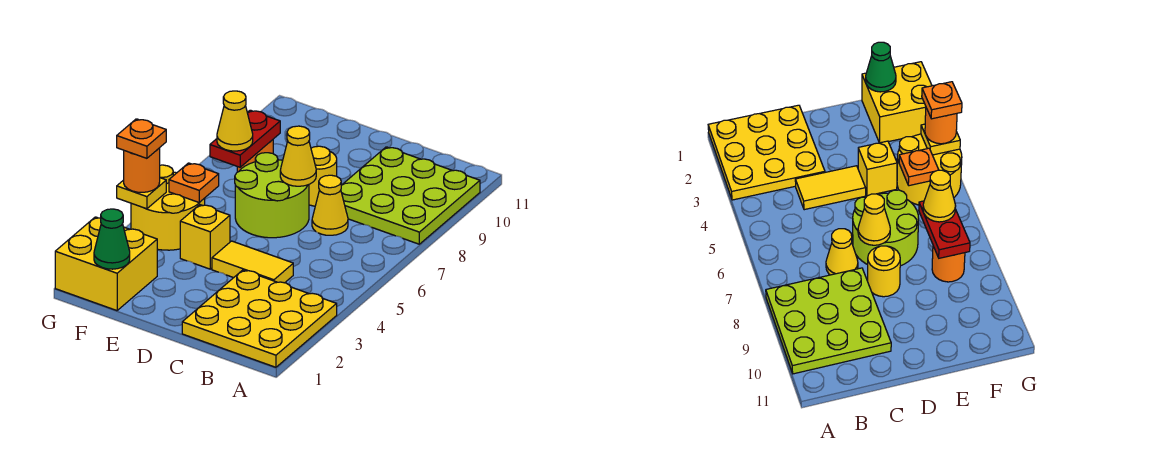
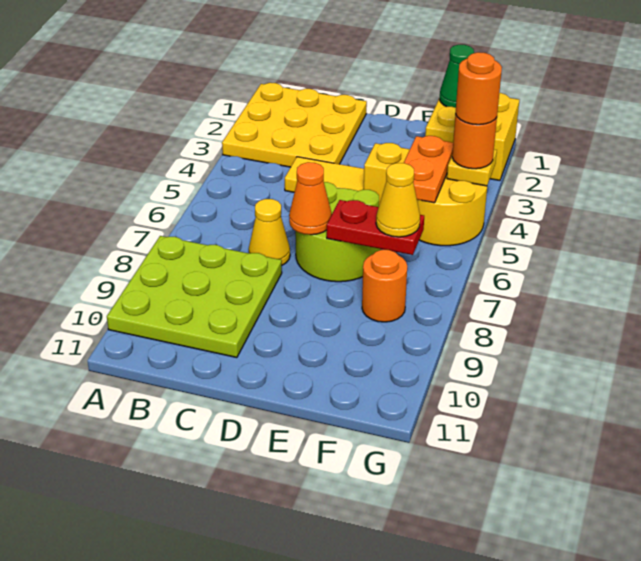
yellow cone D7 level 2 -> orange cone D7 level 2
yellow round brick D8 level 1 -> none
orange plate F5 level 2 -> orange plate F4:F5 level 2
red plate F7:F8 level 2 -> red plate E7:F7 level 2
orange plate G4 level 4 -> orange round brick G4 level 4

